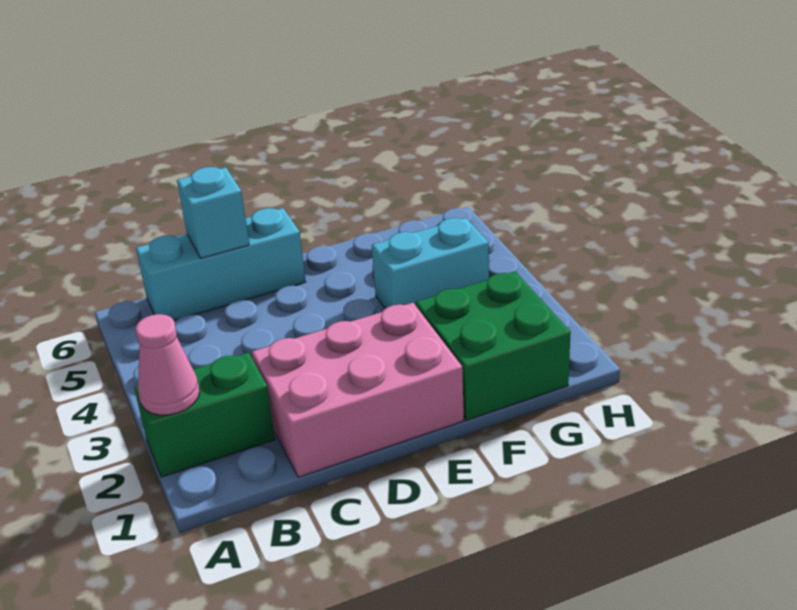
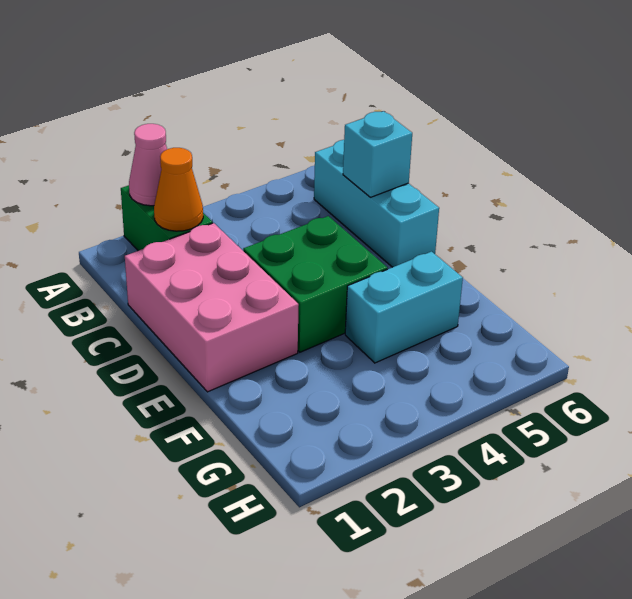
none -> orange cone B2 level 2
green brick F1:G2 level 1 -> green brick D3:E4 level 1
cyan brick F4:G4 level 1 -> cyan brick F4:F5 level 1

